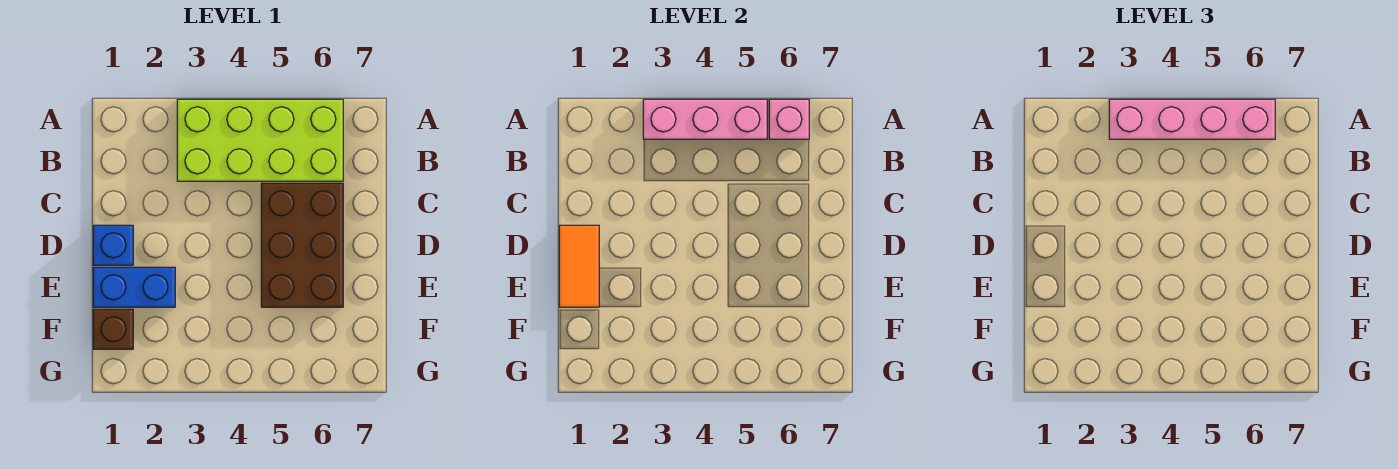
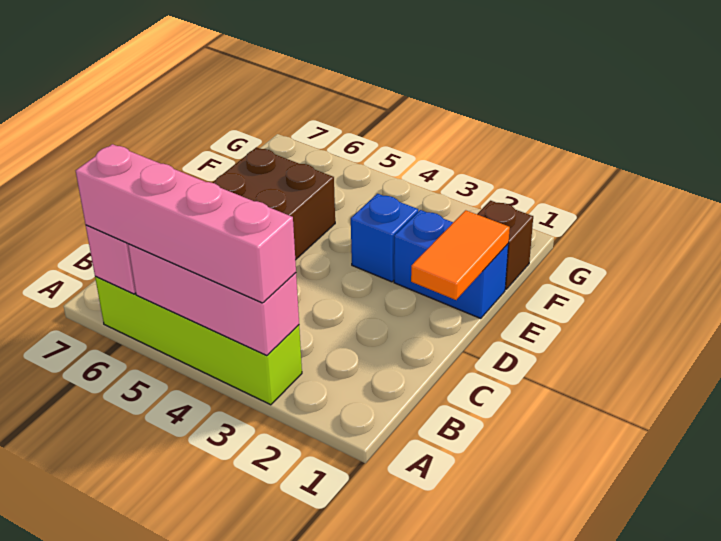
lime brick A3:B6 level 1 -> lime brick A3:A6 level 1
blue brick D1 level 1 -> blue brick E3 level 1

